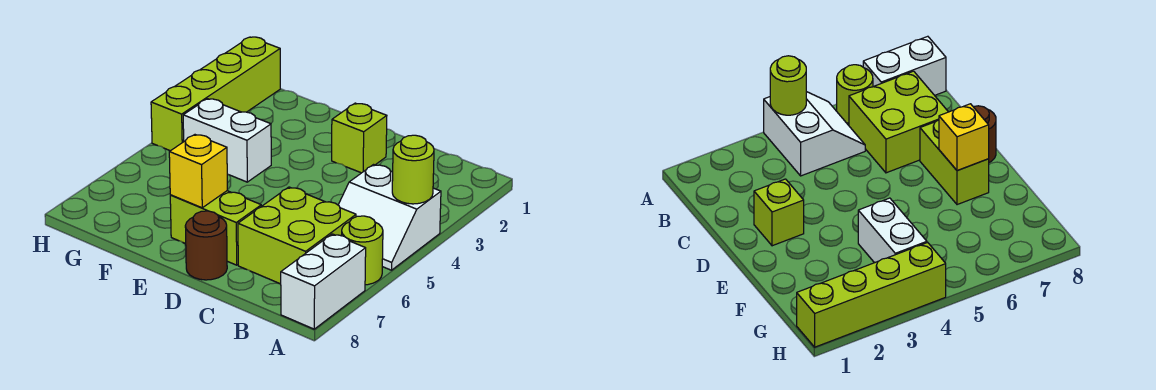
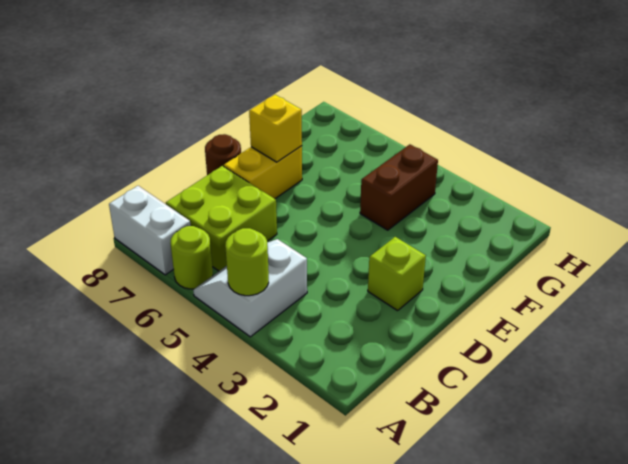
lime brick D7:E7 level 1 -> yellow brick D7:E7 level 1
white brick F4:G4 level 1 -> brown brick F4:G4 level 1
lime brick H1:H4 level 1 -> none

